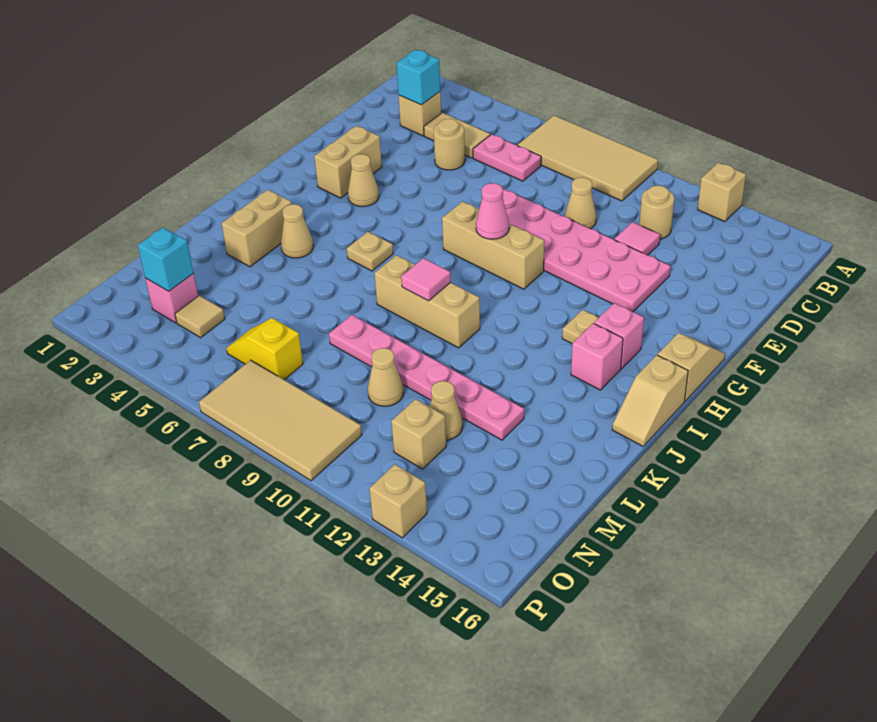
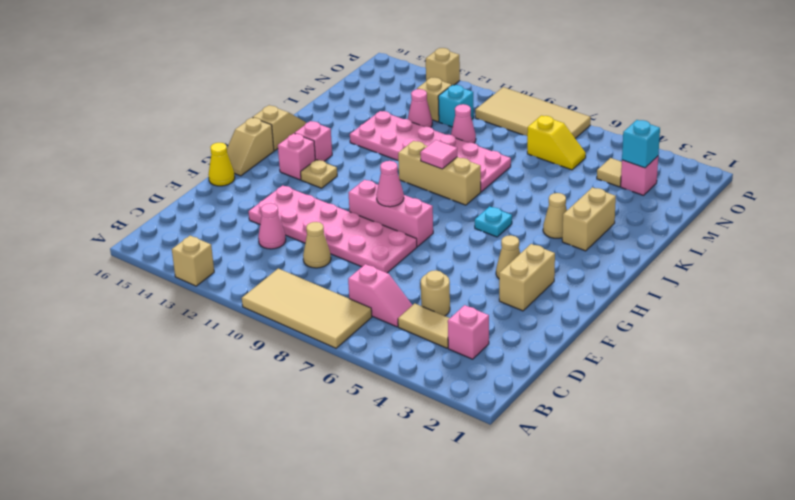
tan brick C3 level 1 -> pink brick C3 level 1
cyan brick C3 level 2 -> cyan brick N11 level 1
pink plate C6:C7 level 1 -> pink slope C6:C7 level 1 top 7
tan round brick C12 level 1 -> none
pink tile D12 level 1 -> pink cone D12 level 1
none -> yellow cone F16 level 1
tan brick G8:G10 level 1 -> pink brick G8:G10 level 1
tan plate I6 level 1 -> cyan plate I6 level 1
pink plate L8:L13 level 1 -> pink plate K8:L13 level 1
tan cone M10 level 1 -> pink cone M10 level 1
tan cone M12 level 1 -> pink cone M12 level 1

